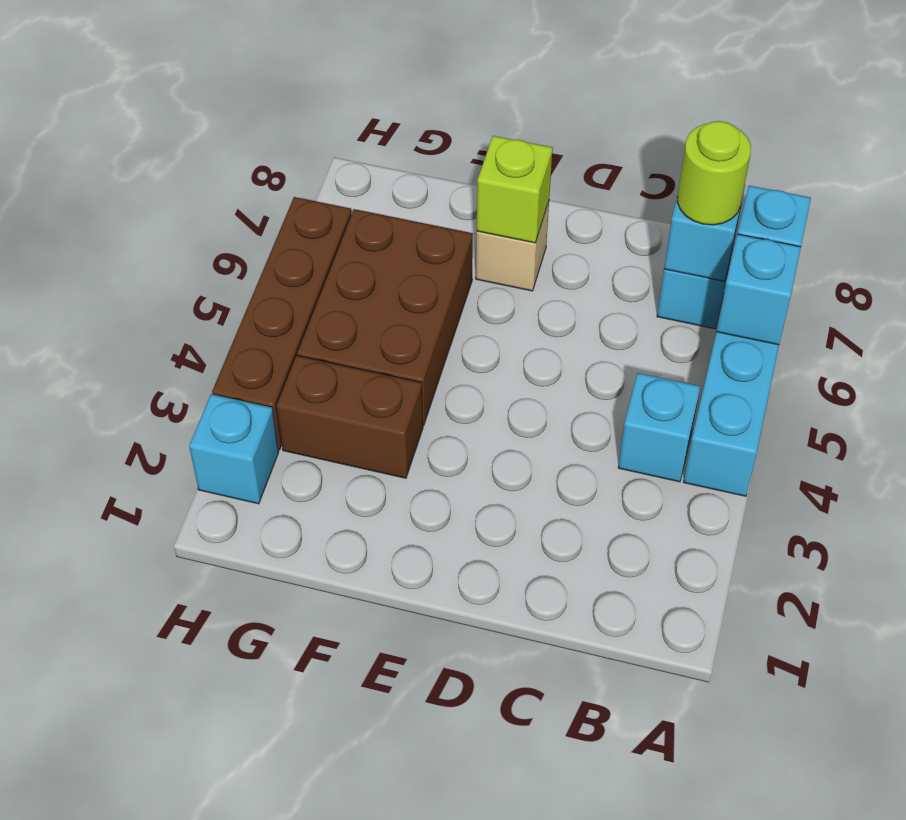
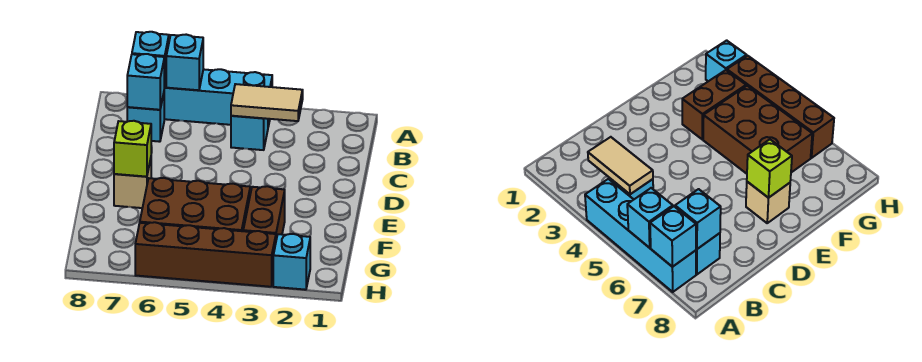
none -> tan tile B3:B4 level 2
lime round brick B7 level 3 -> none

